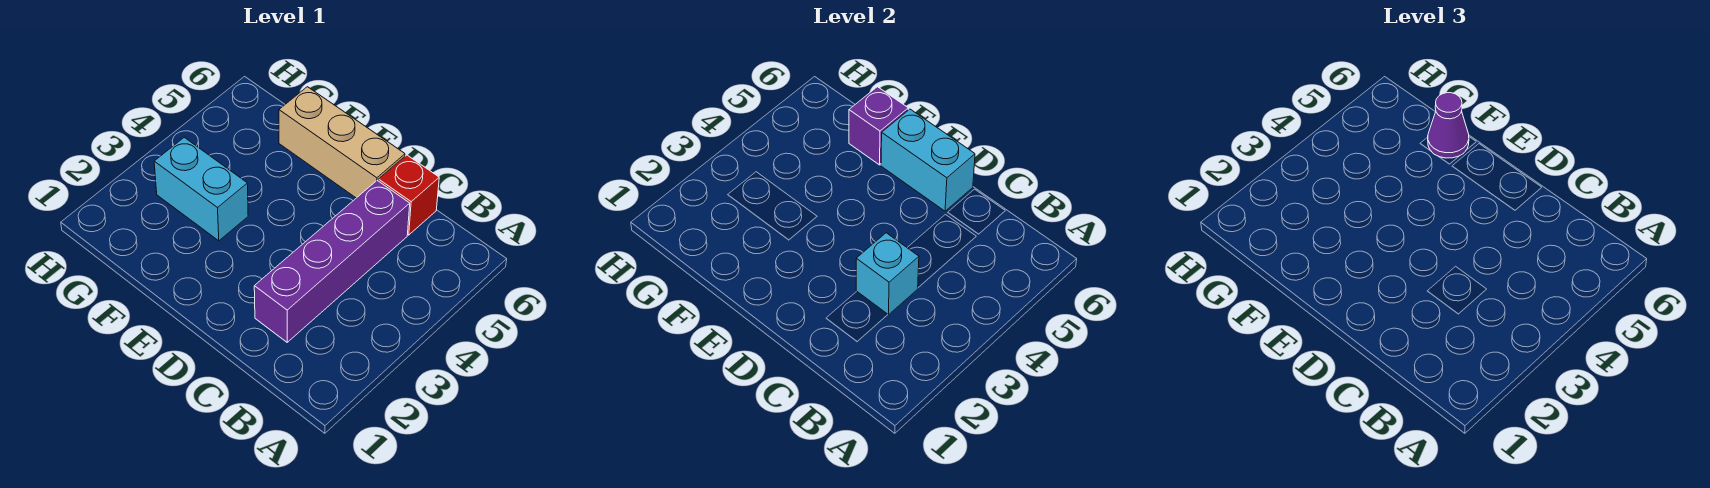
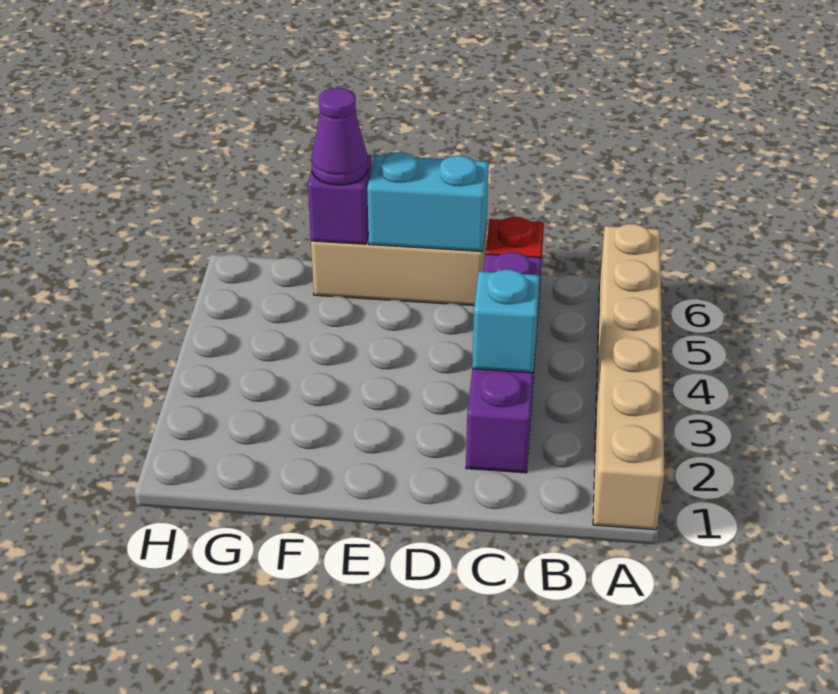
none -> tan brick A1:A6 level 1
cyan brick F3:G3 level 1 -> none

